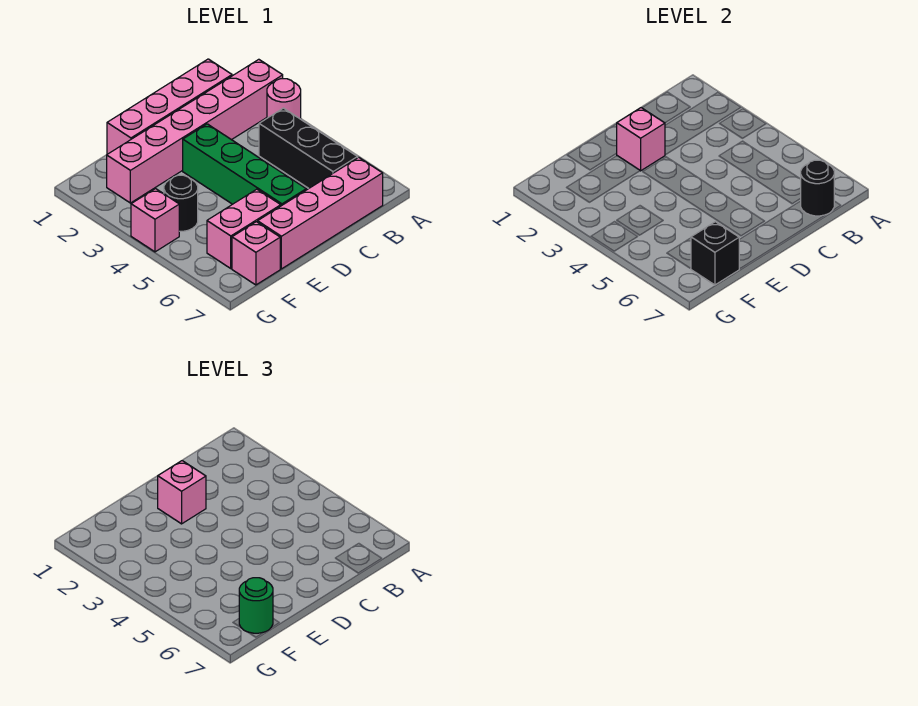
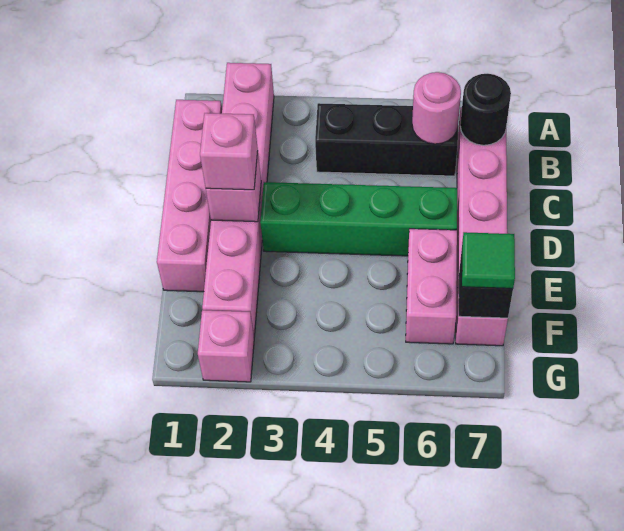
pink round brick A3 level 1 -> pink round brick B6 level 2
black round brick F4 level 1 -> none
green round brick F7 level 3 -> green tile F7 level 3
pink brick G4 level 1 -> pink brick G2 level 1

